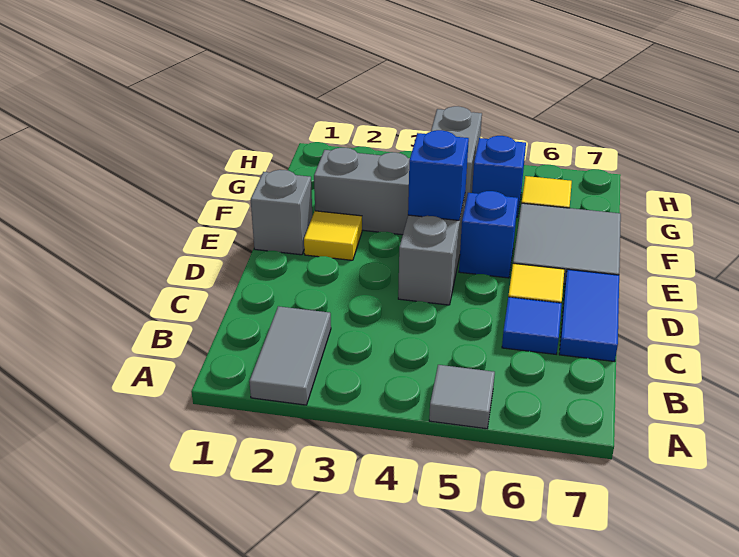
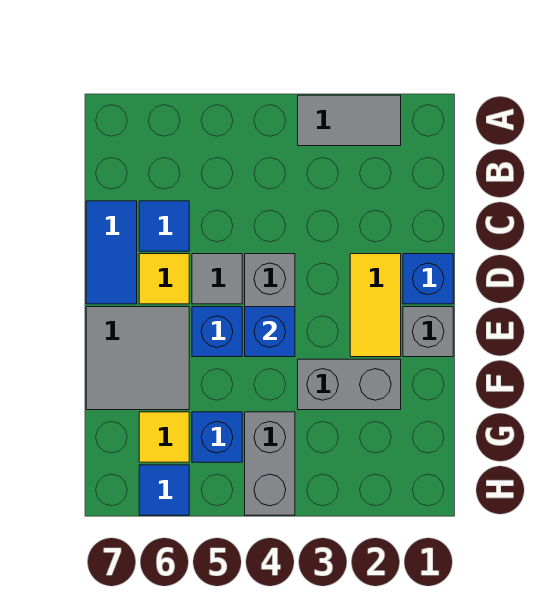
grey tile A2:B2 level 1 -> grey tile A2:A3 level 1
grey tile A5 level 1 -> grey tile D5 level 1
none -> blue brick D1 level 1
yellow tile E2 level 1 -> yellow tile D2:E2 level 1
none -> blue tile H6 level 1

